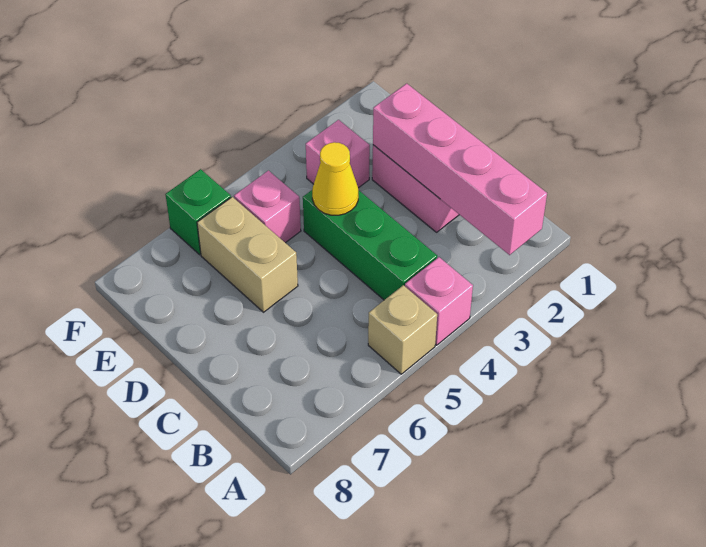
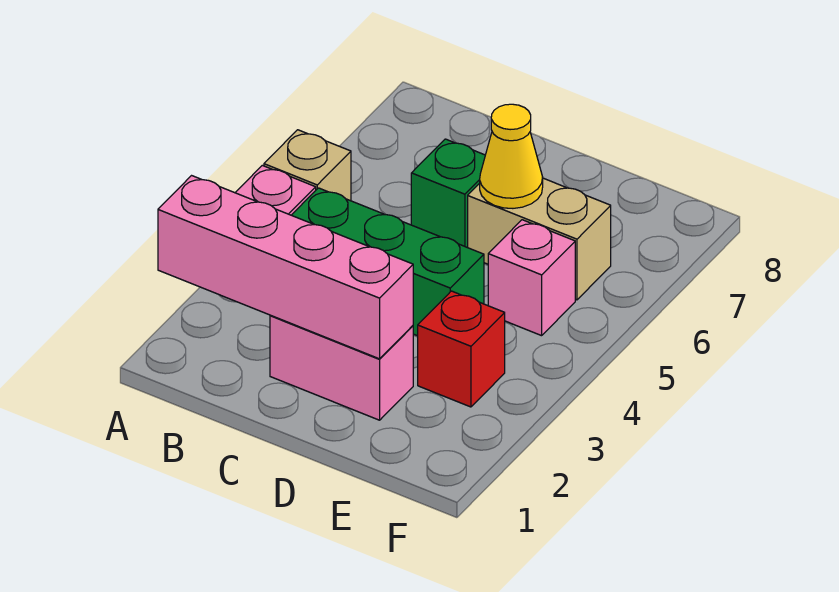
yellow cone D4 level 2 -> yellow cone D6 level 2
pink brick E3 level 1 -> red brick E3 level 1
green brick F6 level 1 -> green brick C6 level 1

